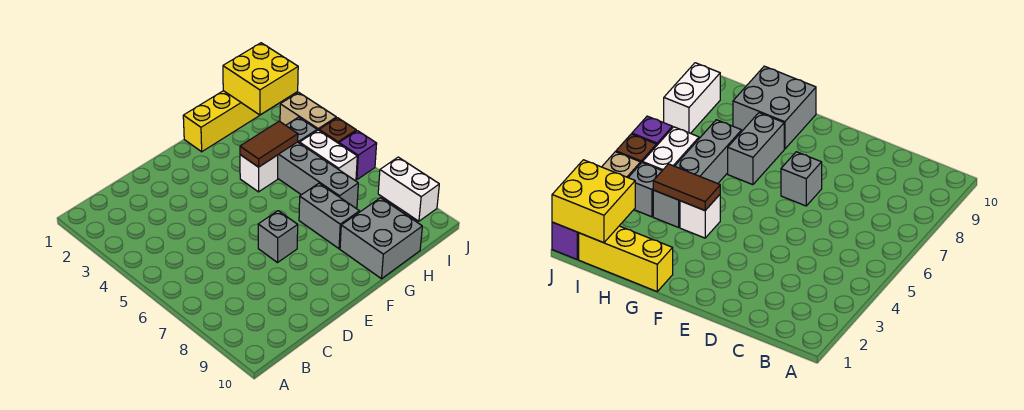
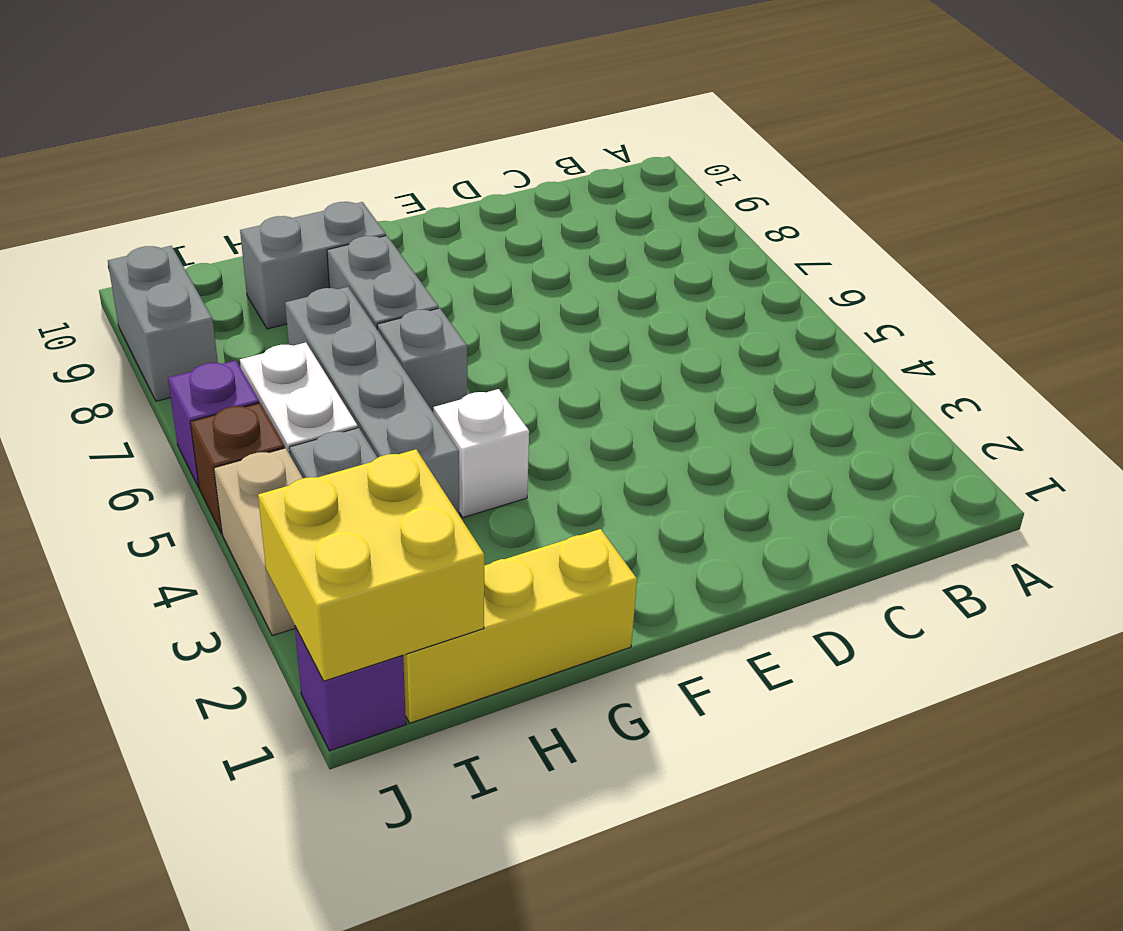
grey brick E7 level 1 -> grey brick G6 level 1
brown tile G4:H4 level 2 -> none
grey brick G9:H10 level 1 -> grey brick G9:H9 level 1
white brick J8:J9 level 1 -> grey brick J8:J9 level 1

